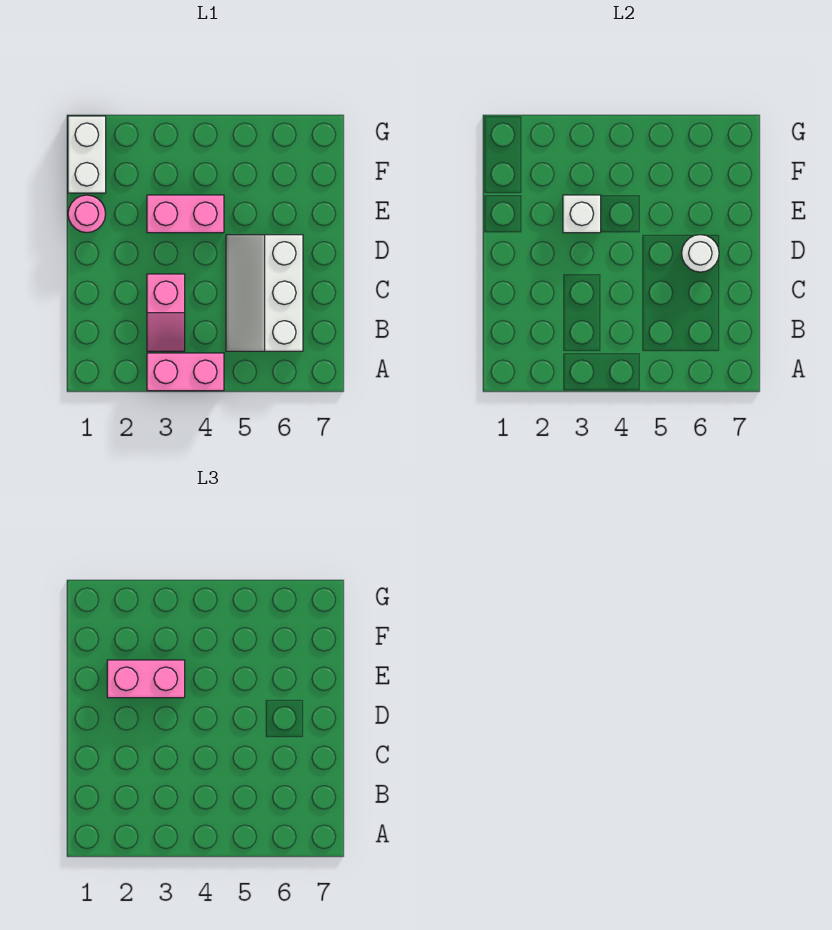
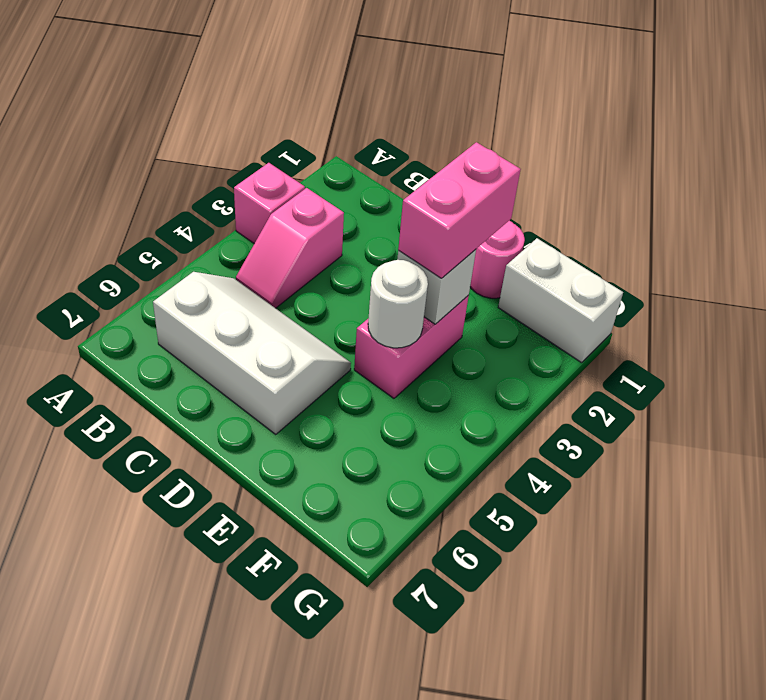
pink brick A3:A4 level 1 -> pink brick A3 level 1
pink slope B3:C3 level 1 top C -> pink slope B3:B4 level 1 top 3
white round brick D6 level 2 -> white round brick E4 level 2

